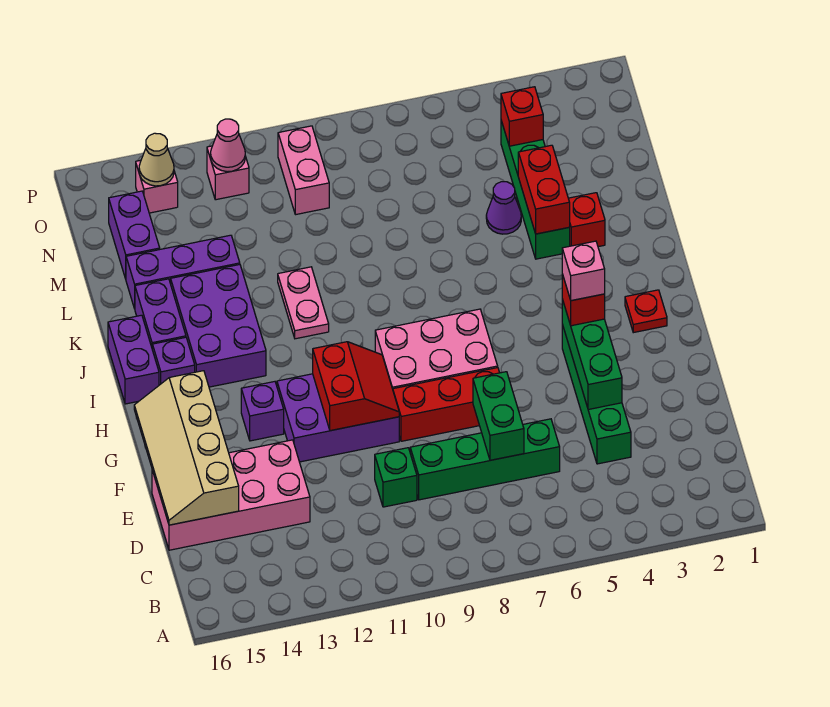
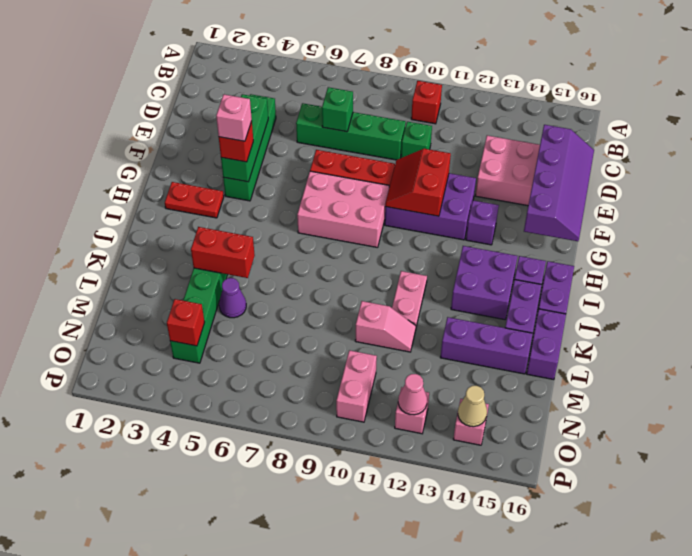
green brick D7:E7 level 2 -> green brick D7 level 2
tan slope D15:G16 level 2 top 15 -> purple slope D15:G16 level 2 top 15
red plate H2 level 1 -> red plate H2:H3 level 1
purple brick I13:K14 level 1 -> purple brick I13:J14 level 1
red brick K3 level 1 -> red brick B10 level 1
red brick K4:L4 level 2 -> red brick K4:K5 level 2
none -> pink slope L10:L11 level 1 top 10
purple brick M15:N15 level 1 -> purple brick K16:L16 level 1

